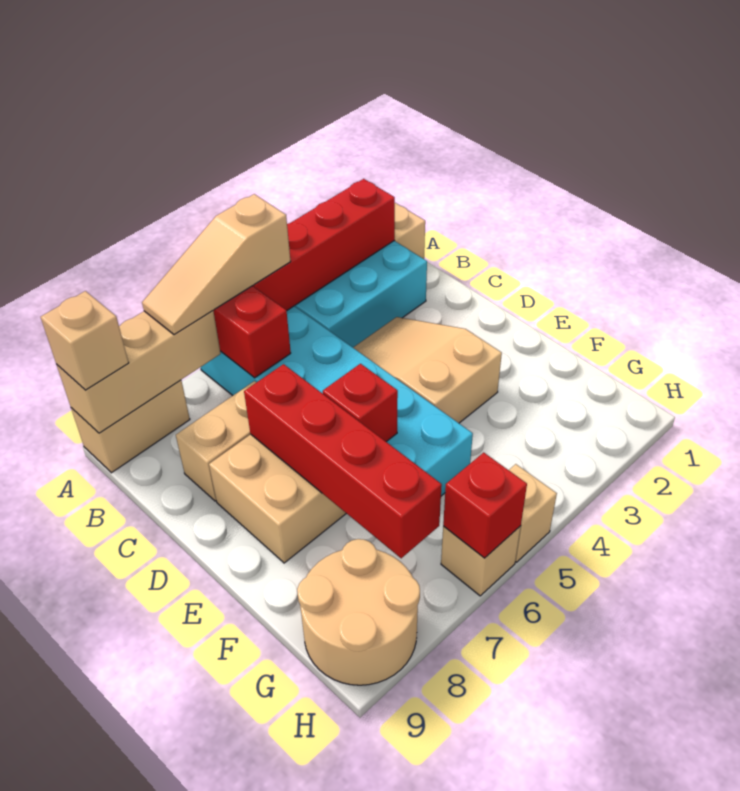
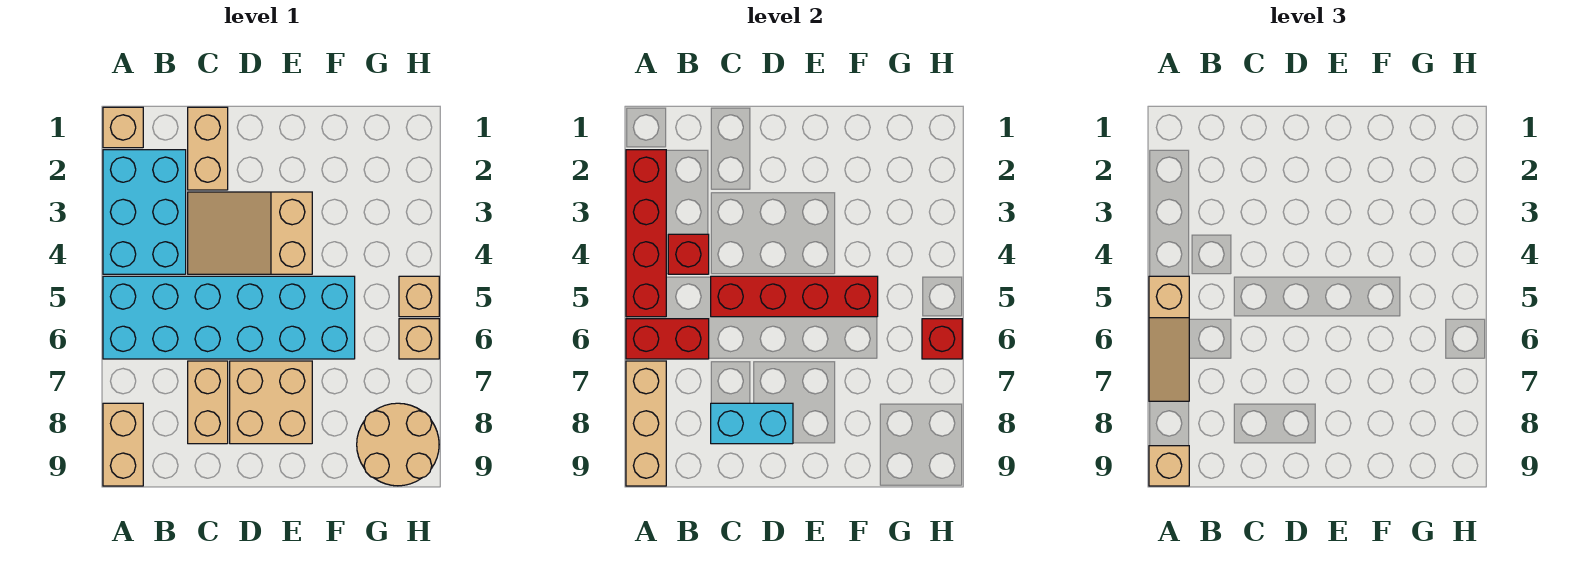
none -> tan brick C1:C2 level 1
none -> cyan brick C8:D8 level 2
red brick D7:G7 level 2 -> red brick C5:F5 level 2
red brick E6 level 2 -> red brick B4 level 2

